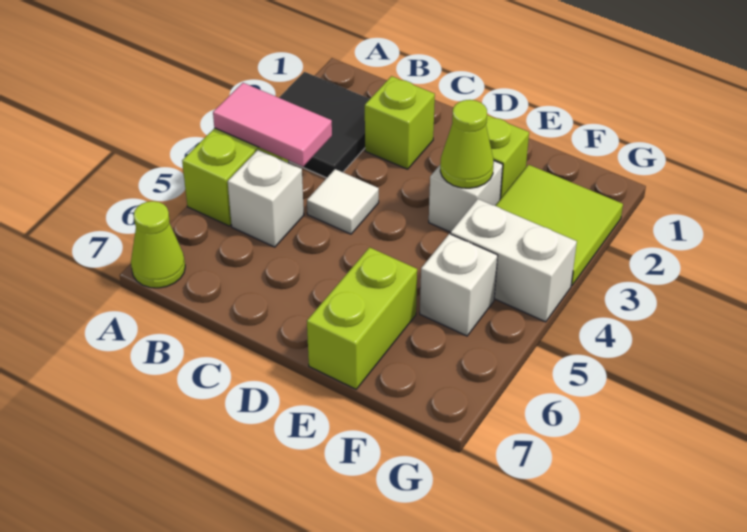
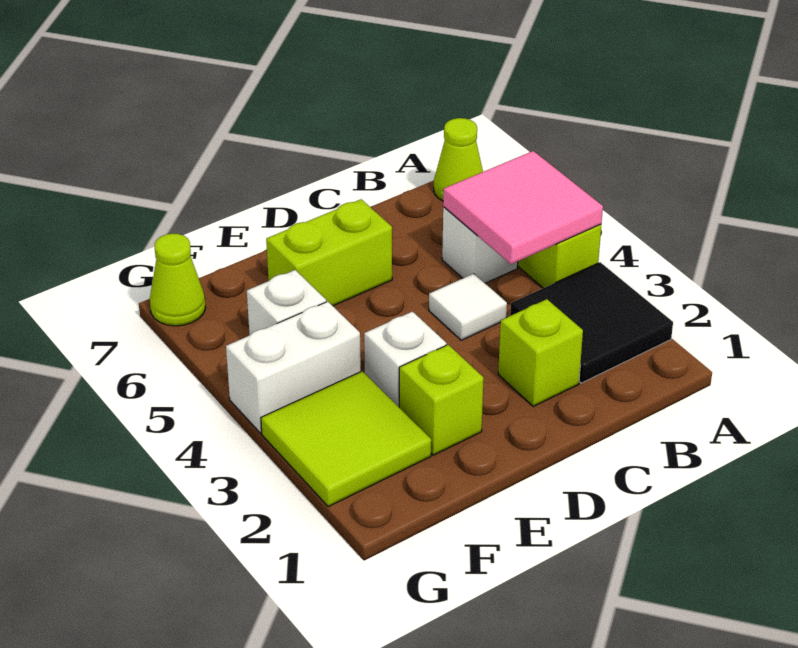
pink tile A4:B4 level 2 -> pink tile A4:B5 level 2
lime cone E3 level 2 -> lime cone G7 level 1
lime brick E6:E7 level 1 -> lime brick D6:E6 level 1

